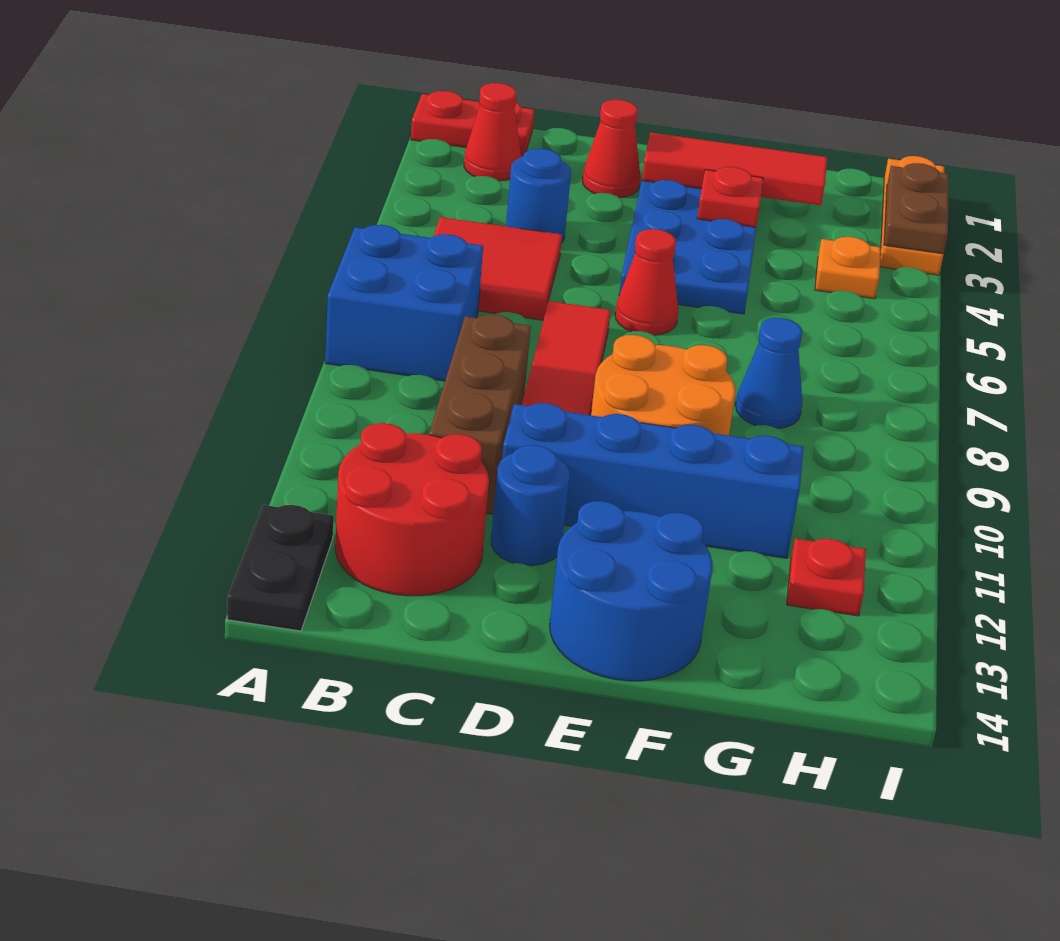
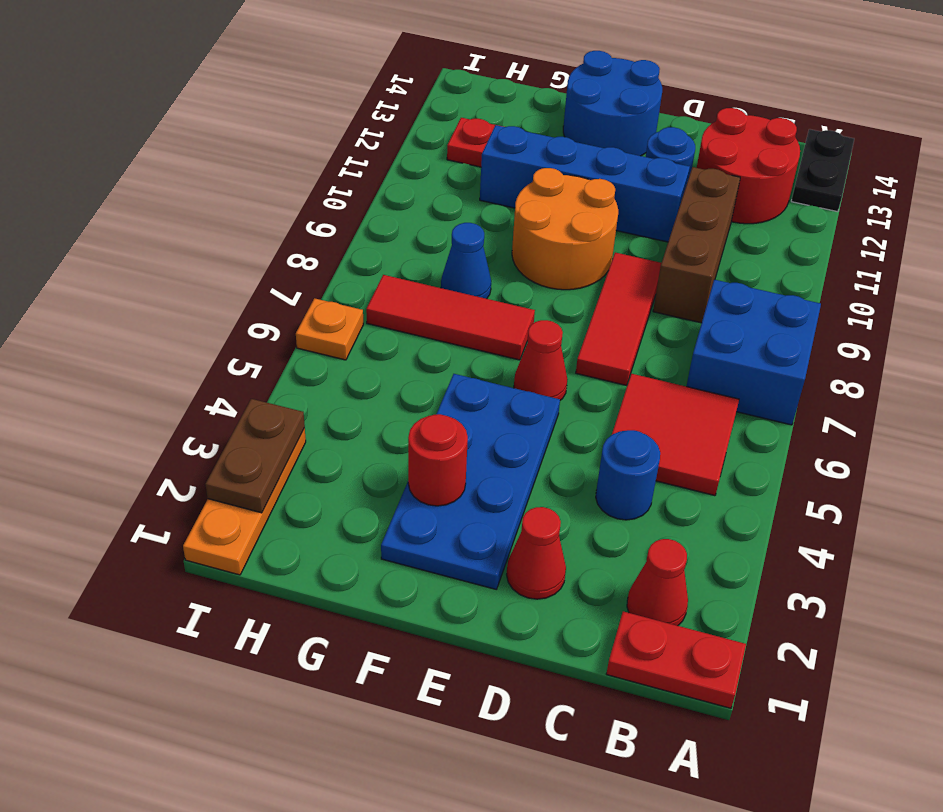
red tile E2:G2 level 2 -> red tile F7:H7 level 1
red plate F3 level 2 -> red round brick F3 level 2
orange plate H4 level 1 -> orange plate I6 level 1

